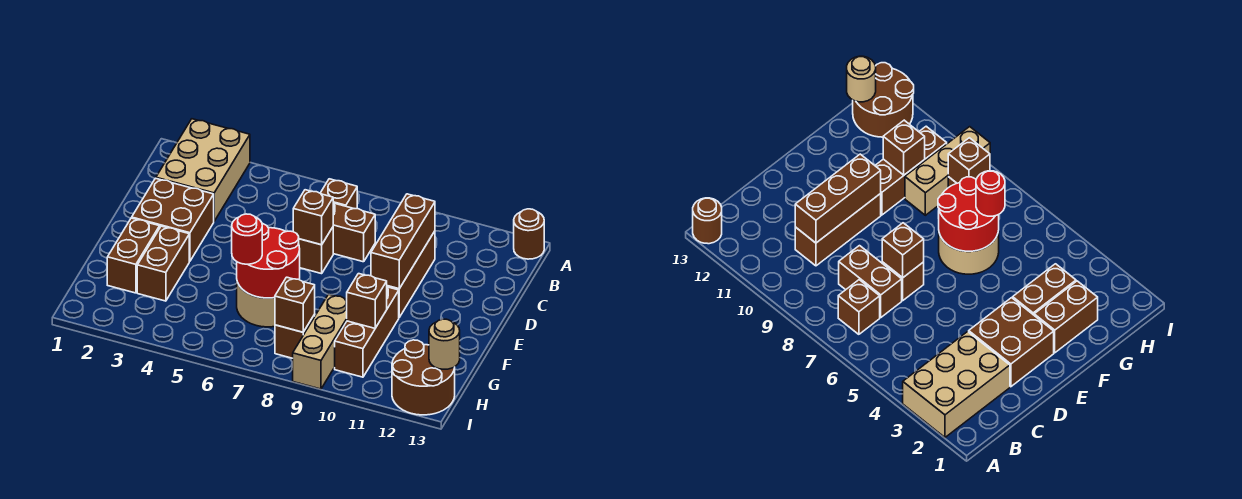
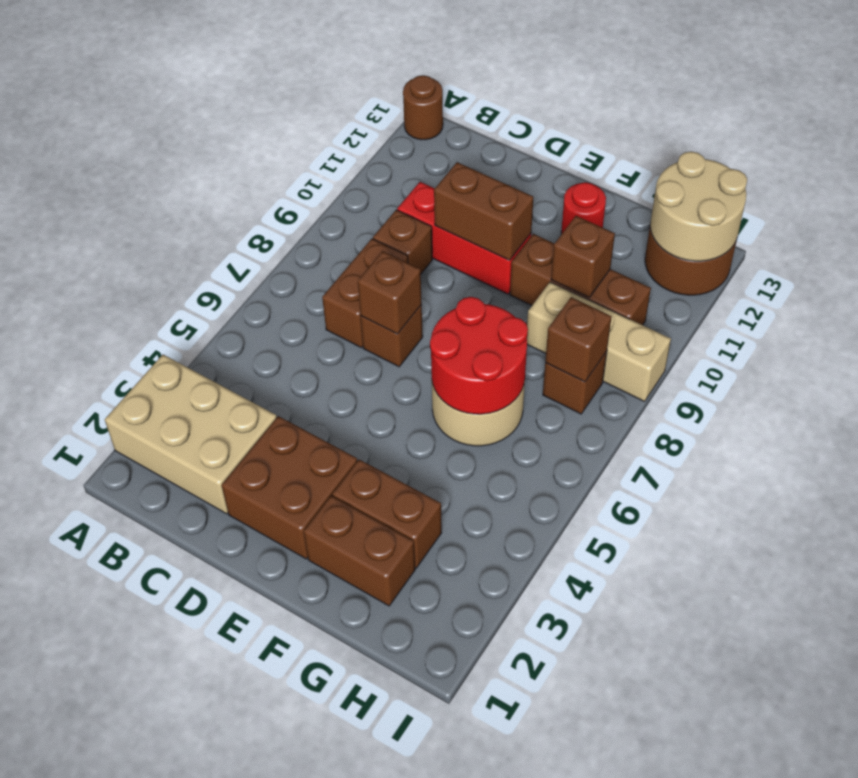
brown brick B7 level 1 -> brown brick C9 level 1
brown brick C10:E10 level 1 -> red brick C10:E10 level 1
brown brick C10:E10 level 2 -> brown brick D10:E10 level 2
red round brick G6 level 3 -> red round brick F12 level 1
tan round brick H13 level 2 -> tan round brick H12:I13 level 2

